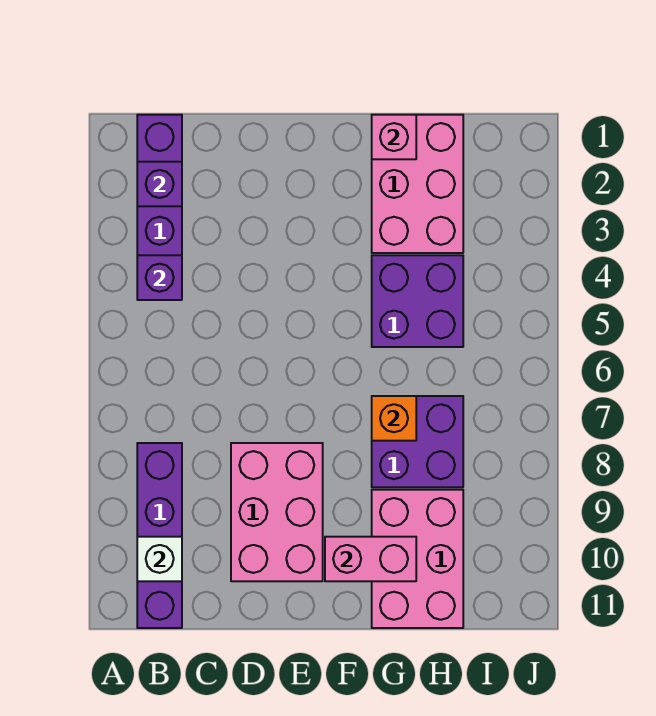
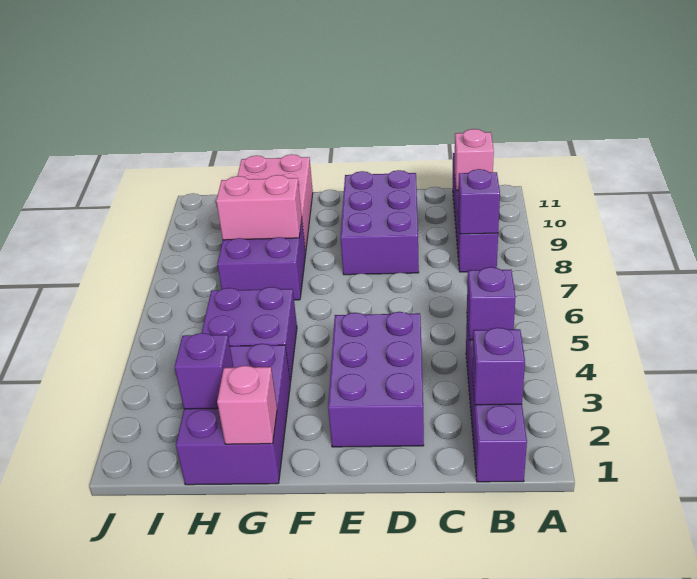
none -> purple brick B8 level 2
white brick B10 level 2 -> pink brick B10 level 2
none -> purple brick D2:E4 level 1
pink brick D8:E10 level 1 -> purple brick D8:E10 level 1
pink brick F10:G10 level 2 -> pink brick G8:H8 level 2
pink brick G1:H3 level 1 -> purple brick G1:H3 level 1
orange brick G7 level 2 -> none
none -> purple brick H2 level 2

